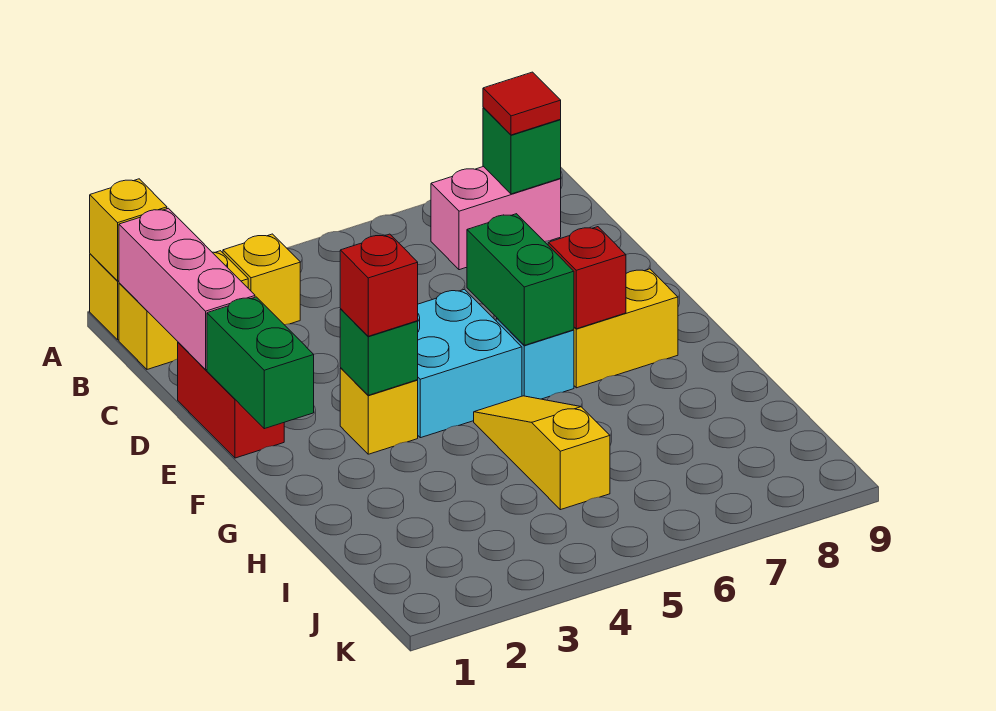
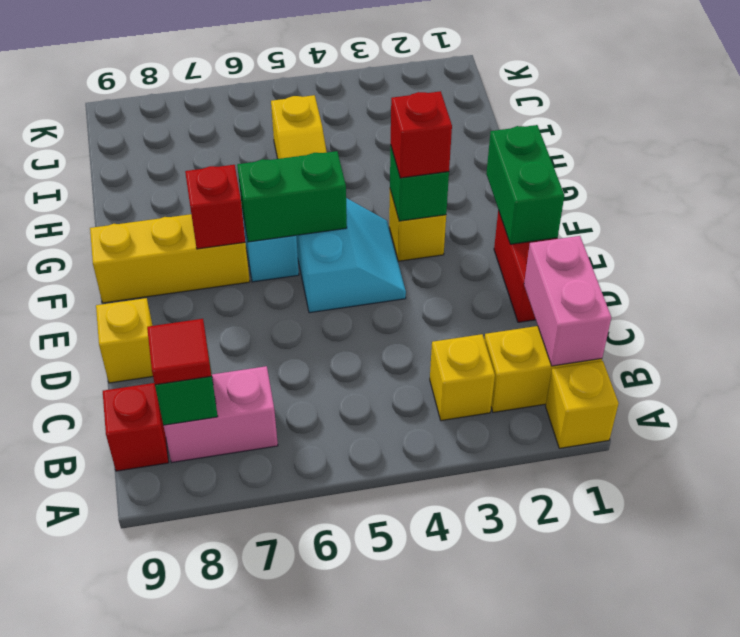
yellow brick A1 level 2 -> yellow brick D9 level 1
pink brick B1:D1 level 2 -> pink brick B1:C1 level 2
none -> red brick B9 level 1
cyan brick E4:F5 level 1 -> cyan slope E4:F5 level 1 top 5
green brick E6:F6 level 2 -> green brick F5:F6 level 2
yellow brick F7:F8 level 1 -> yellow brick F7:F9 level 1

